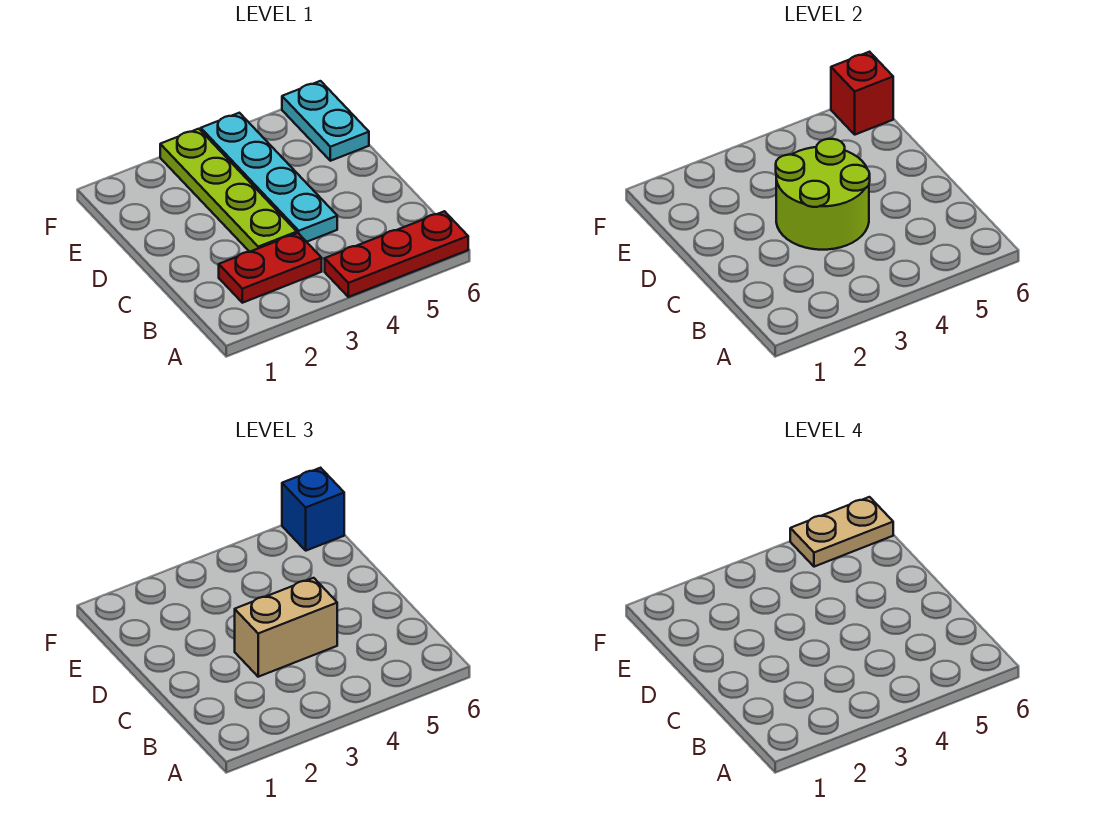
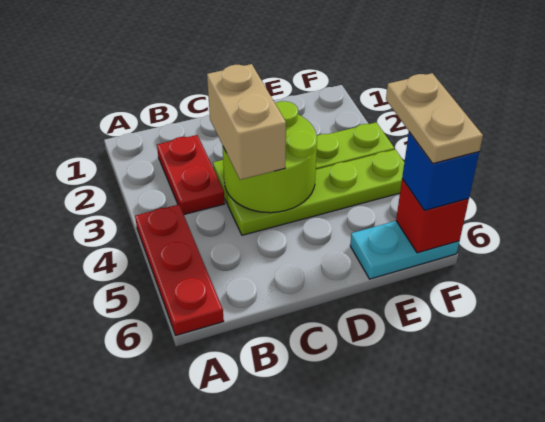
cyan plate C4:F4 level 1 -> lime plate C4:F4 level 1

